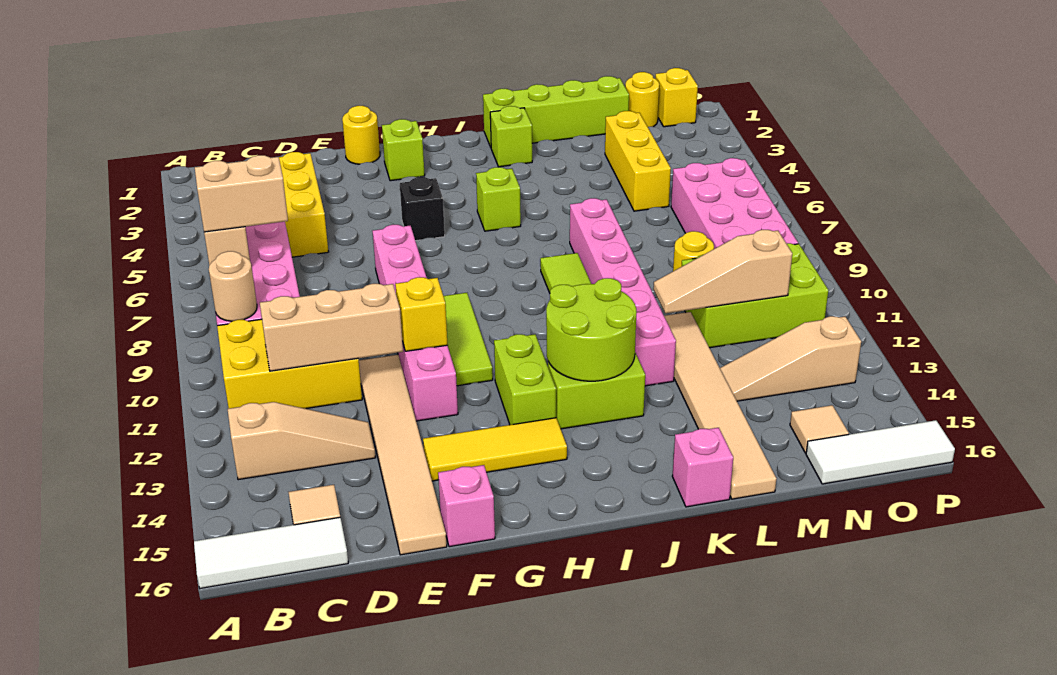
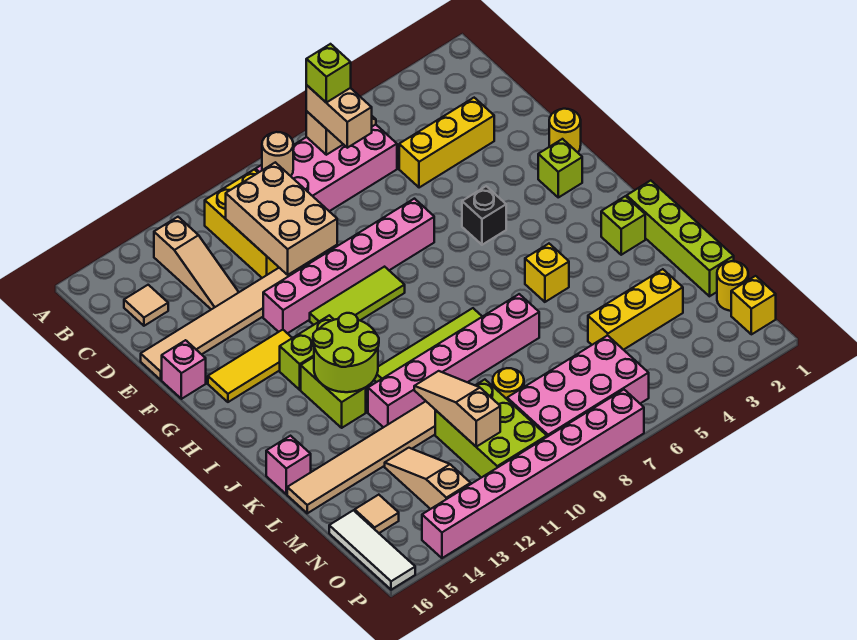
white tile A16:C16 level 1 -> none
tan brick C11:E11 level 2 -> tan brick C10:E11 level 2
yellow brick F11 level 2 -> yellow brick J5 level 1
yellow tile F14:H14 level 1 -> yellow tile G13:G15 level 1
lime brick I5 level 1 -> lime brick B7 level 4
none -> pink brick P7:P14 level 1

